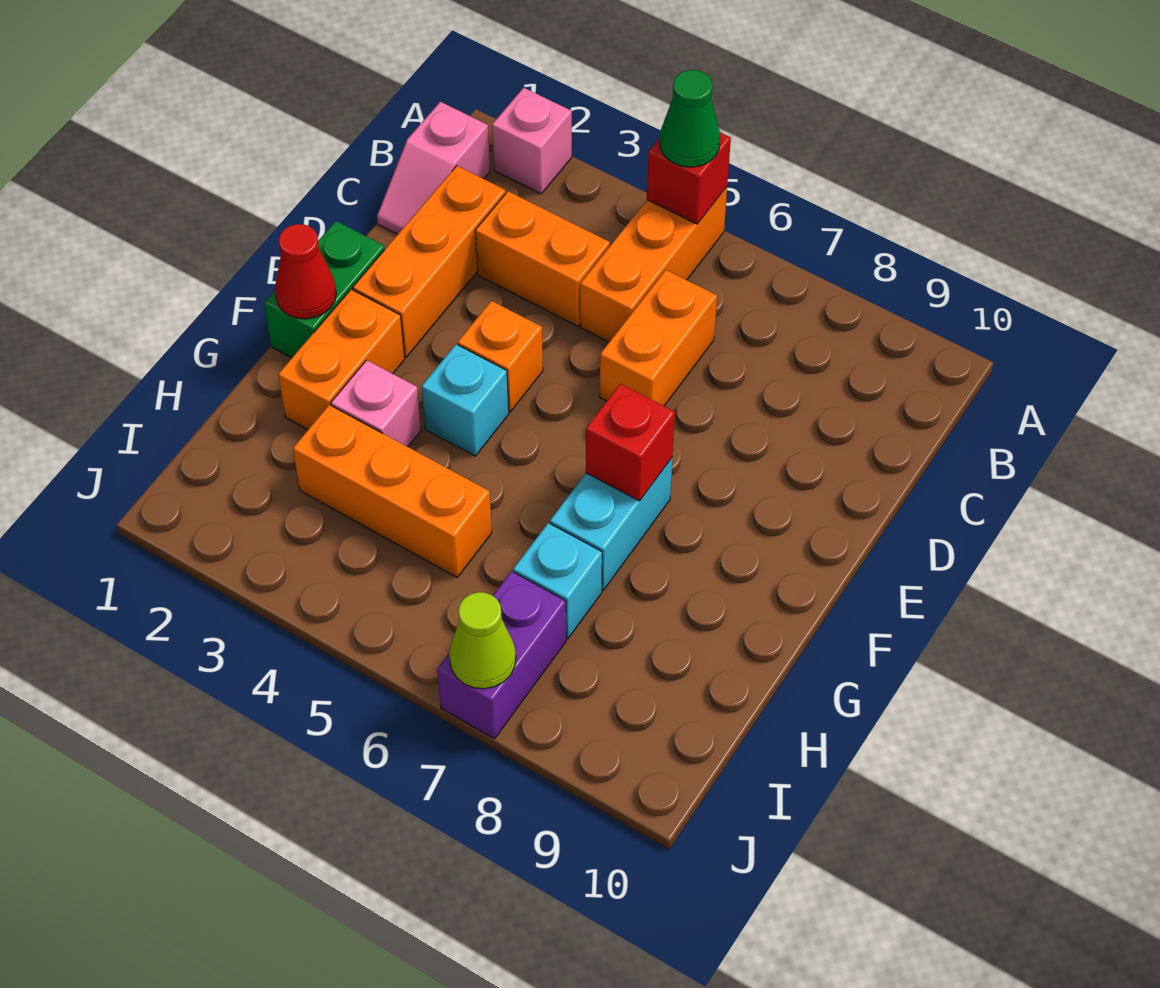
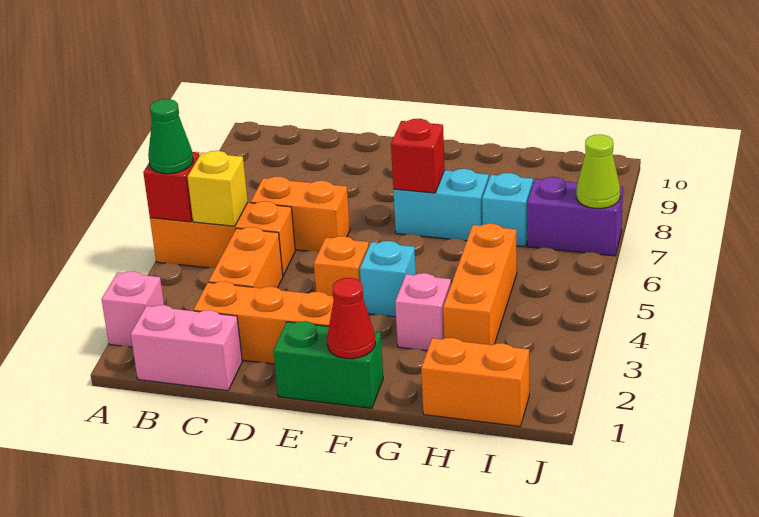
pink slope B1:C1 level 1 top B -> pink brick B1:C1 level 1
none -> yellow brick B5 level 2
orange brick F2:G2 level 1 -> orange brick H1:I1 level 1

